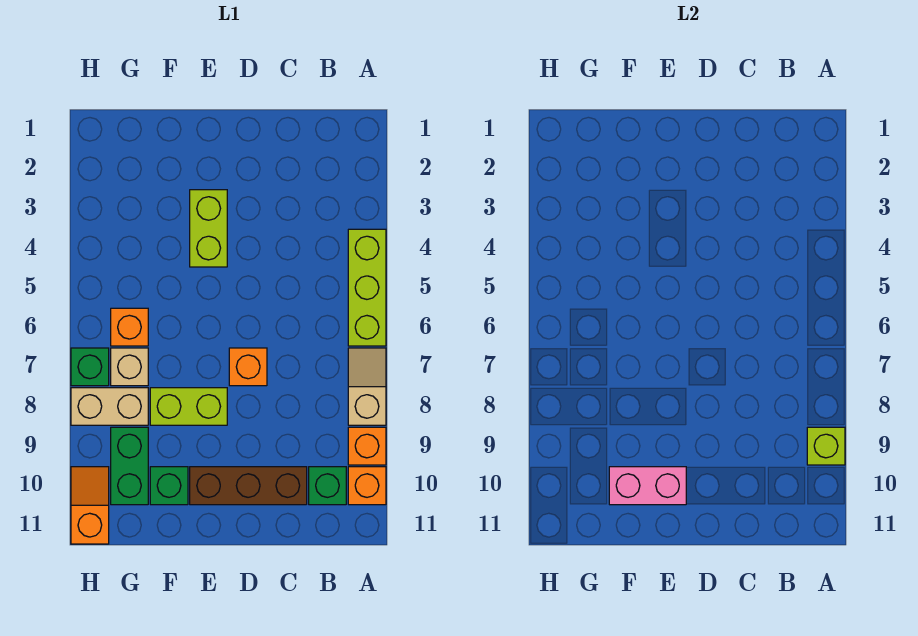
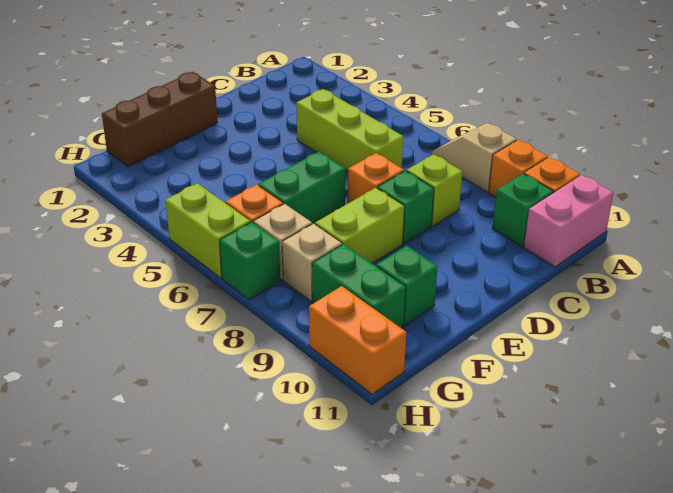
lime brick A4:A6 level 1 -> lime brick C4:C6 level 1
lime brick A9 level 2 -> lime brick C8 level 1
brown brick C10:E10 level 1 -> brown brick E1:G1 level 1
none -> green brick D8 level 1
lime brick E3:E4 level 1 -> lime brick H5:H6 level 1
none -> green brick E6:F6 level 1
pink brick E10:F10 level 2 -> pink brick A11:B11 level 1
tan brick G8:H8 level 1 -> tan brick G8 level 1
orange slope H10:H11 level 1 top 11 -> orange brick H10:H11 level 1

